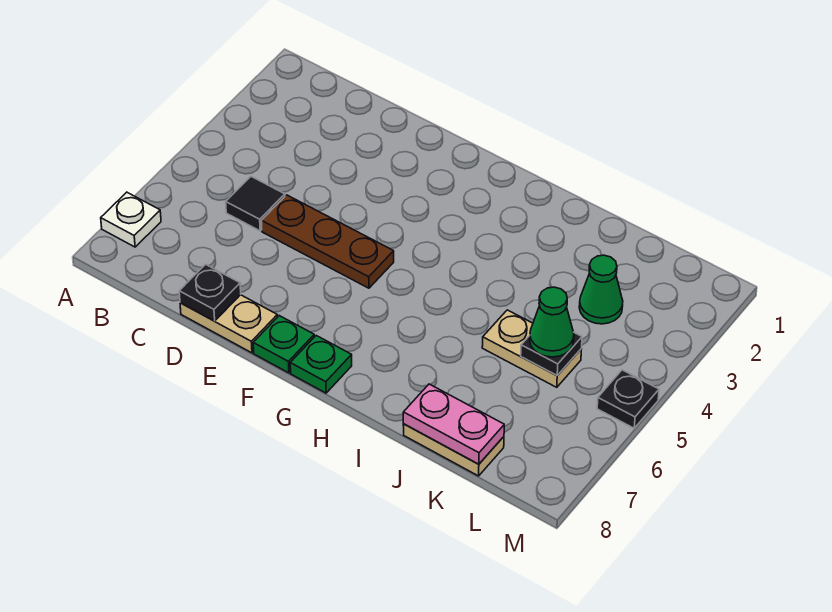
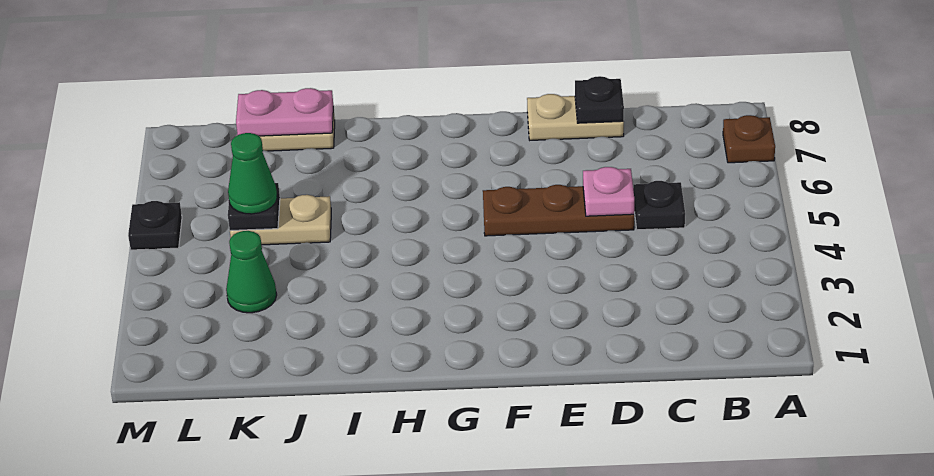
white plate A7 level 1 -> brown plate A7 level 1
black tile C5 level 1 -> black plate C5 level 1
none -> pink plate D5 level 2
green plate F8 level 1 -> none
green plate G8 level 1 -> none

